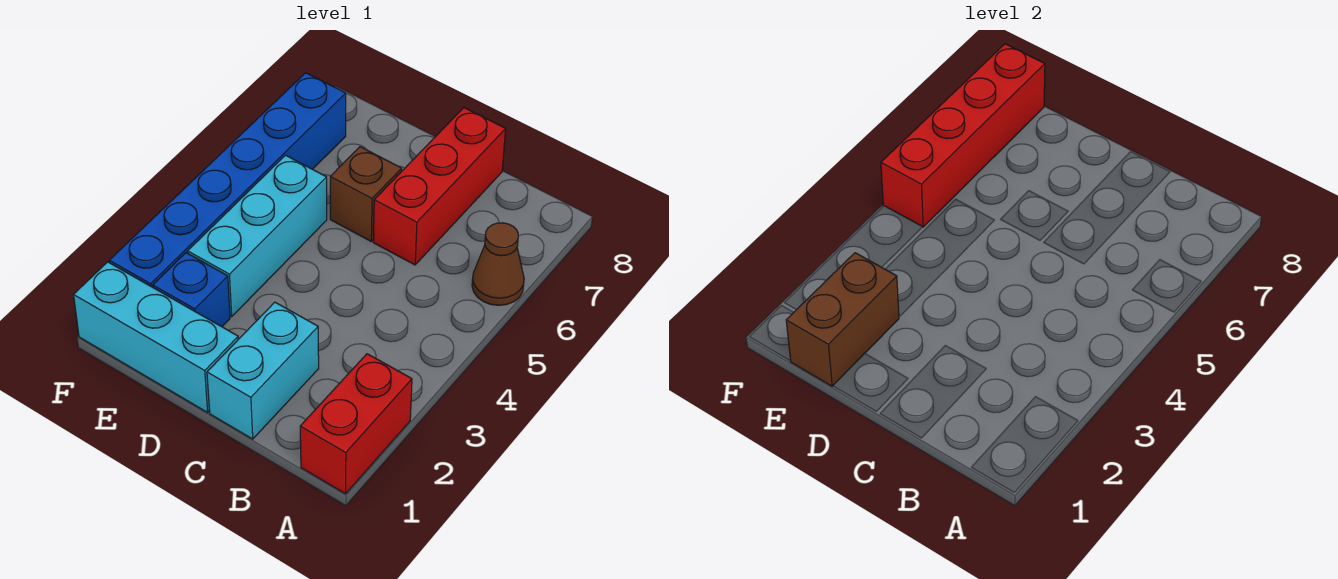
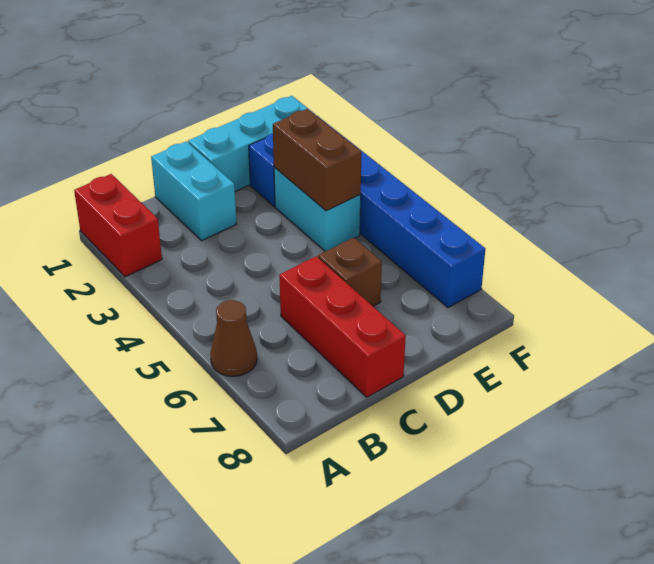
brown brick E1:E2 level 2 -> brown brick E3:E4 level 2
cyan brick E3:E5 level 1 -> cyan brick E3:E4 level 1
red brick F5:F8 level 2 -> none

